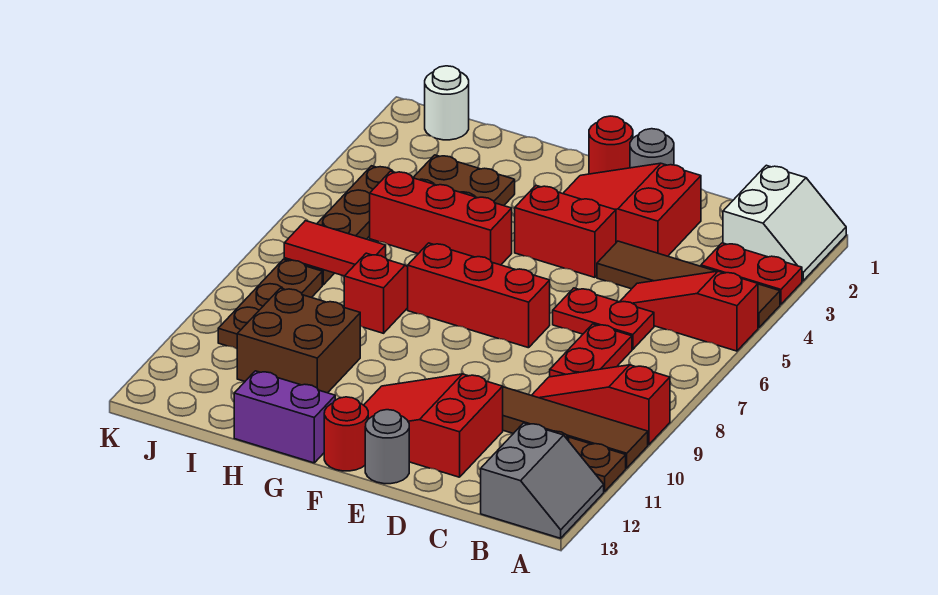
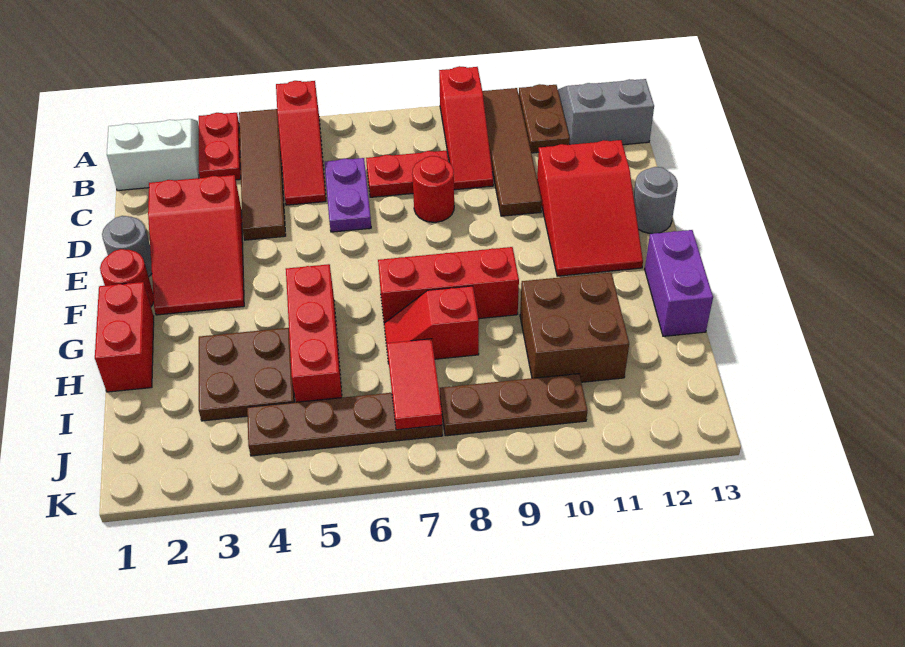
red plate C6:D6 level 1 -> purple plate C6:D6 level 1
red brick E4:F4 level 1 -> red brick G1:H1 level 1
red brick E7:G7 level 1 -> red brick G7:G9 level 1
red round brick F13 level 1 -> red round brick D8 level 1
white round brick J1 level 1 -> none

